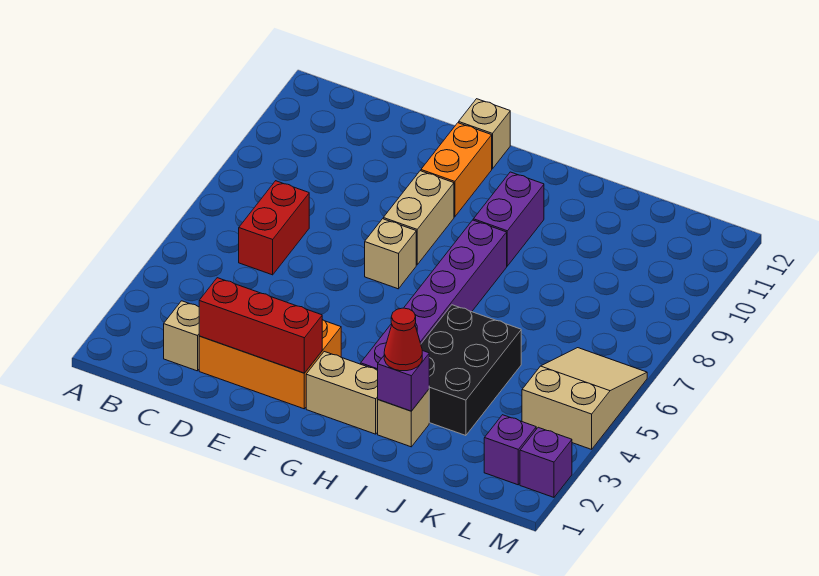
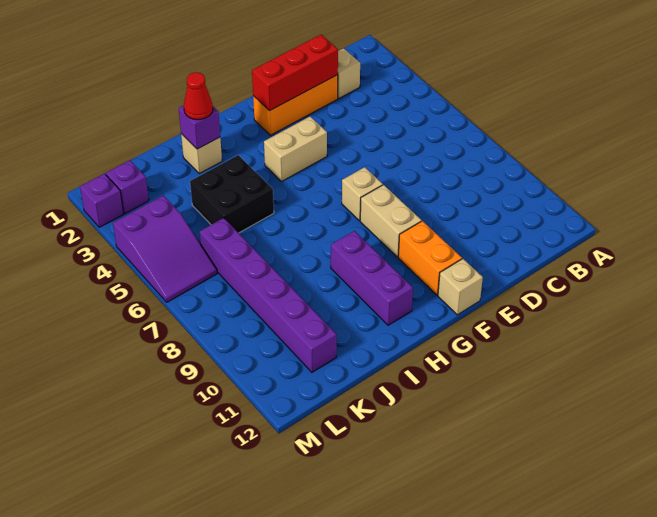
red brick C6:C7 level 1 -> none
orange brick D2:F3 level 1 -> orange brick D2:F2 level 1
tan brick G2:H2 level 1 -> tan brick F4:G4 level 1
purple brick H3:H8 level 1 -> purple brick K6:K11 level 1
purple brick H9:H10 level 1 -> purple brick H9:H11 level 1
black brick I3:J5 level 1 -> black brick I4:J5 level 1
tan slope L4:M6 level 1 top 4 -> purple slope L4:M6 level 1 top 4

